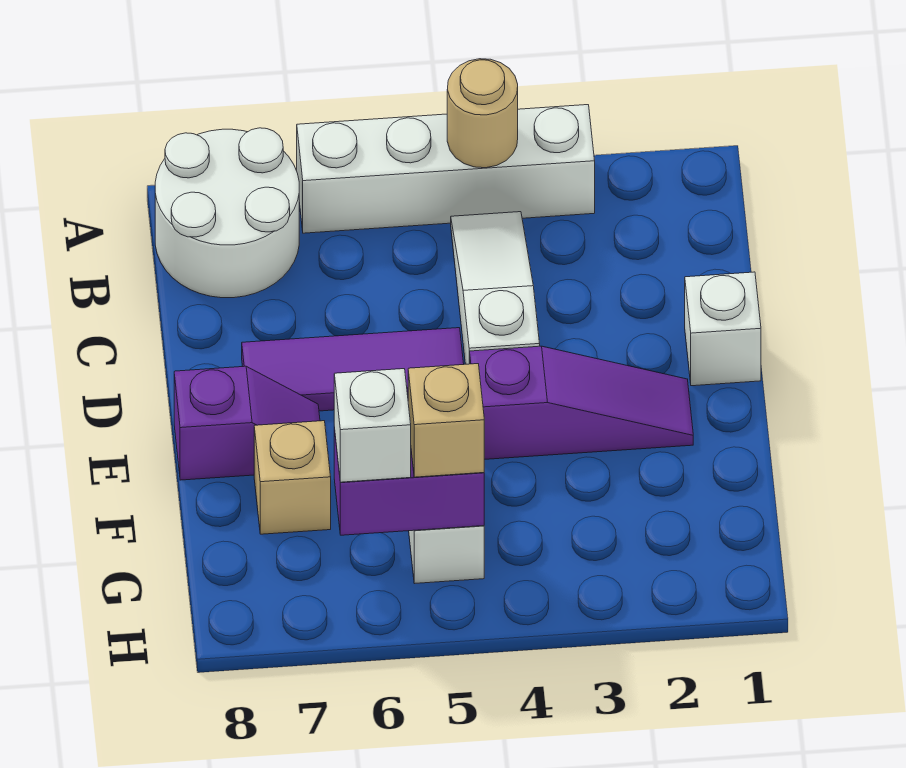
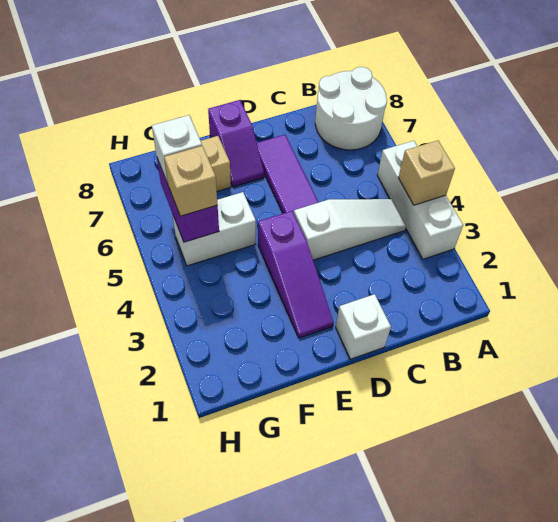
white brick A3:A6 level 1 -> white brick A3:A5 level 1
tan round brick A4 level 2 -> tan brick A4 level 2

